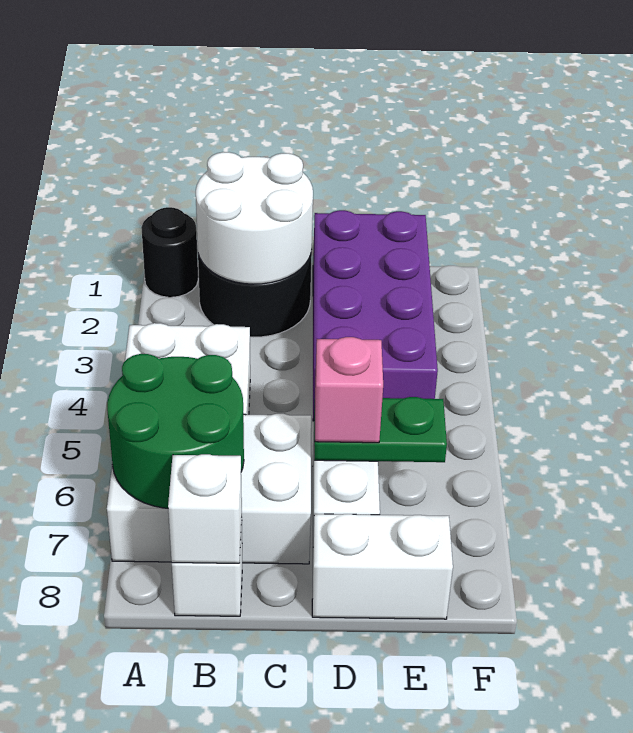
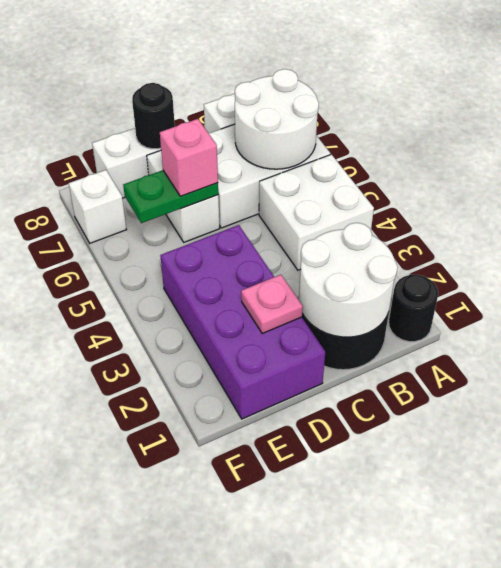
green round brick A6:B7 level 2 -> white round brick A6:B7 level 2
white brick B8 level 2 -> white brick F7 level 1
none -> pink plate D2 level 2
none -> black round brick D8 level 2

